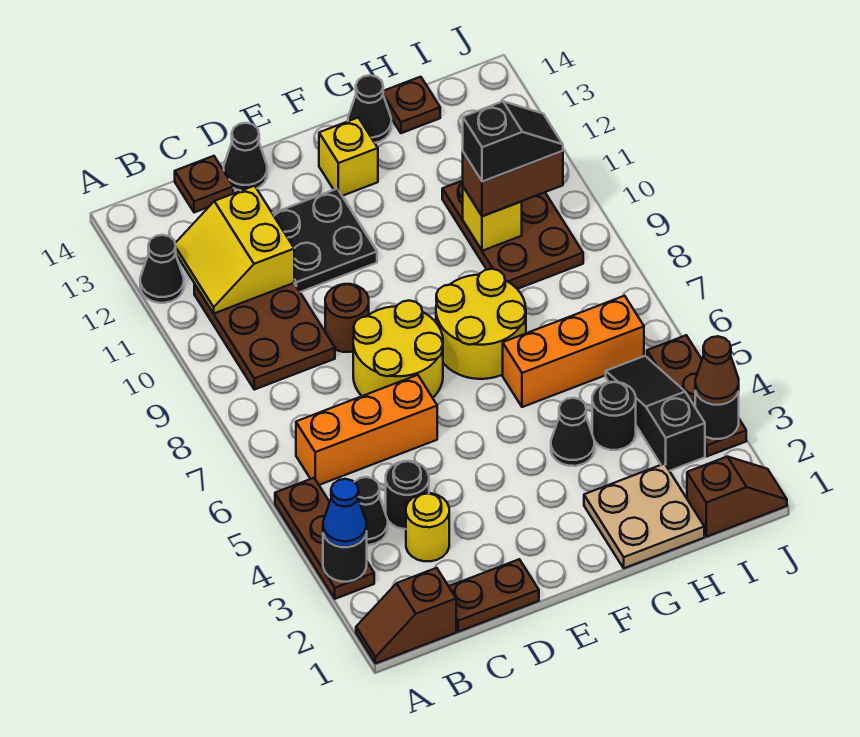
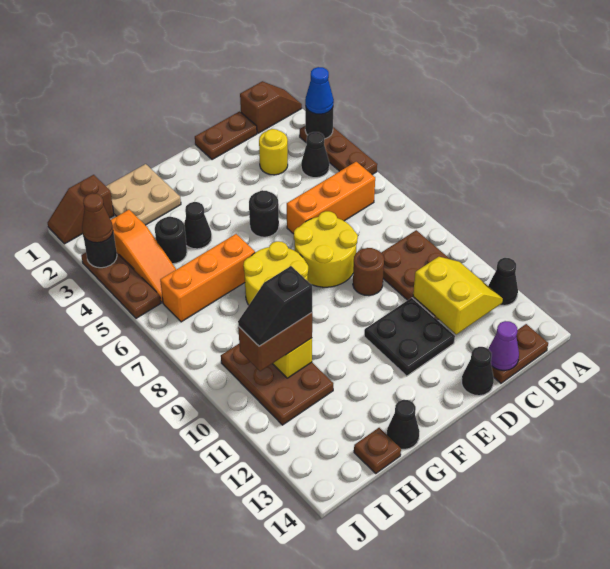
black round brick C4 level 1 -> black round brick E5 level 1
brown plate C14 level 1 -> brown plate B14:C14 level 1
none -> purple cone C14 level 2
yellow brick F13 level 1 -> none
black slope I3:I5 level 1 top 3 -> orange slope I3:I5 level 1 top 3

